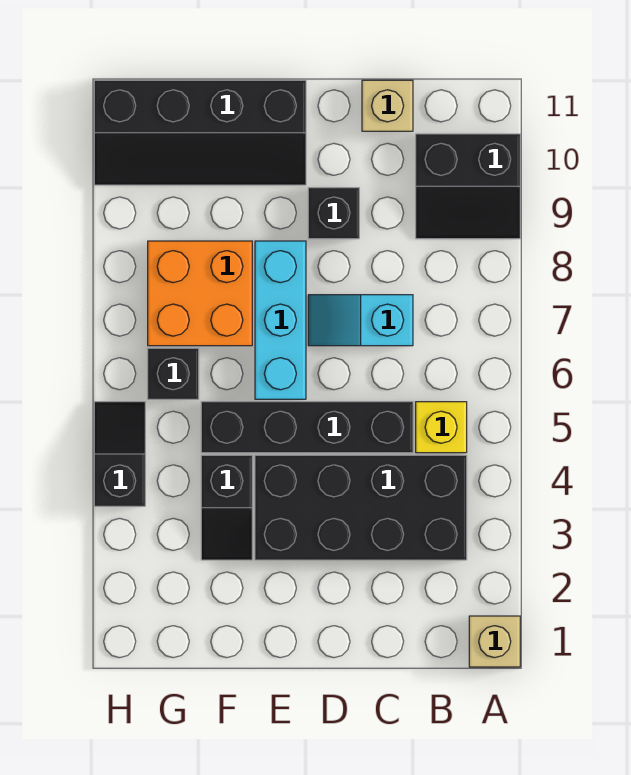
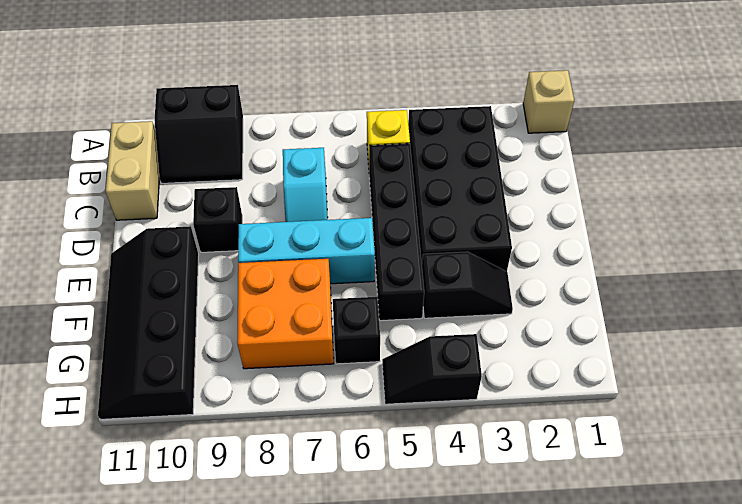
black slope A9:B10 level 1 top 10 -> black slope A9:B10 level 1 top A
tan brick C11 level 1 -> tan brick B11:C11 level 1
black slope E10:H11 level 1 top 11 -> black slope E10:H11 level 1 top 10

